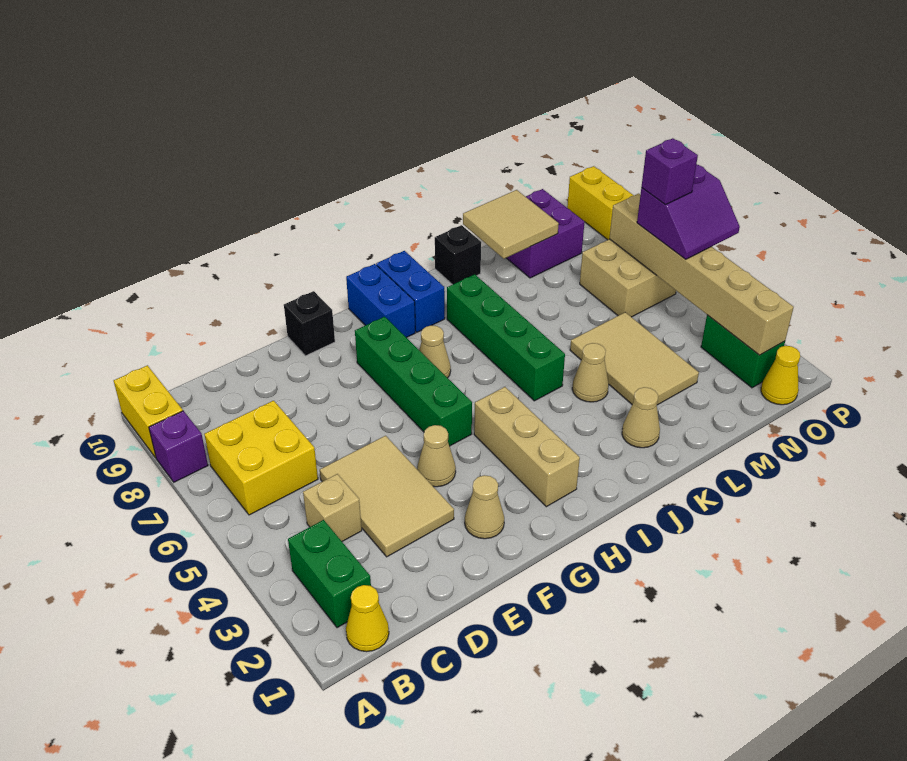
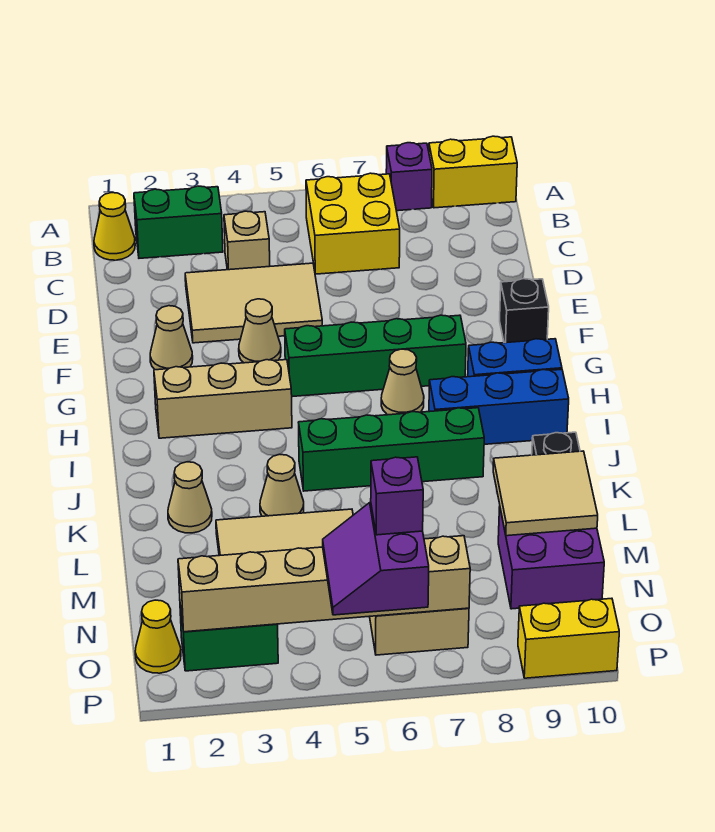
blue brick I9:I10 level 1 -> blue brick I8:I10 level 1

